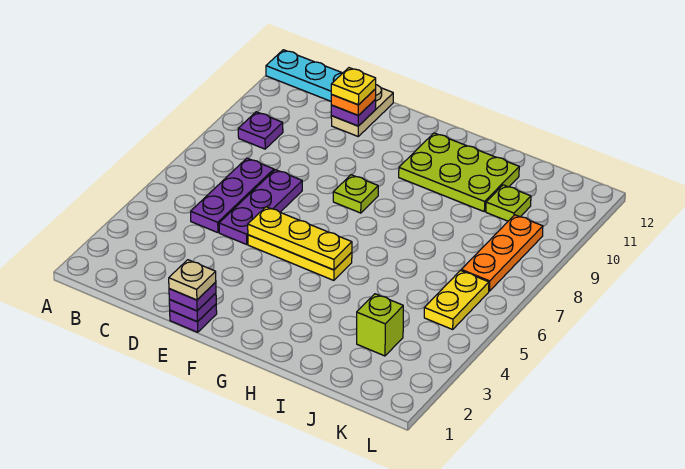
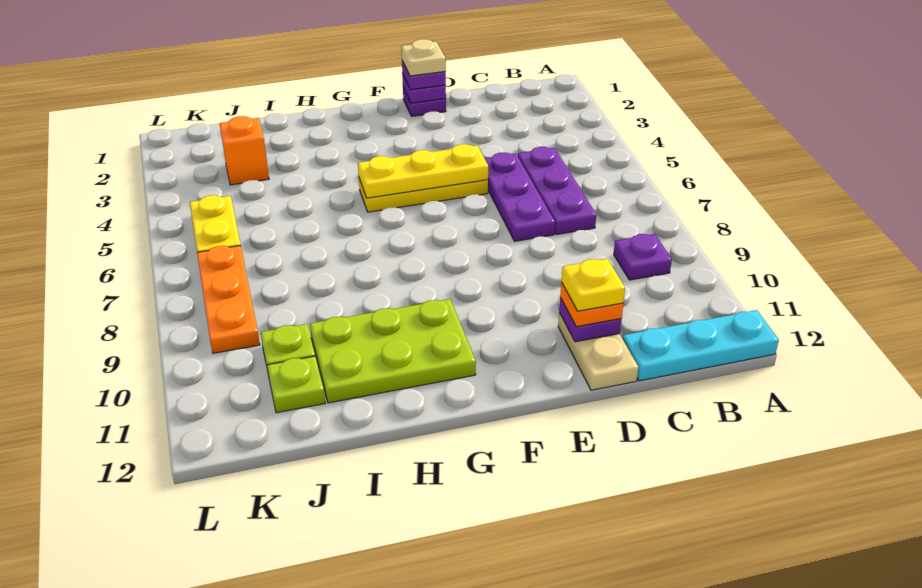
lime plate F8 level 1 -> lime plate J11 level 1
lime brick J3 level 1 -> orange brick J3 level 1

